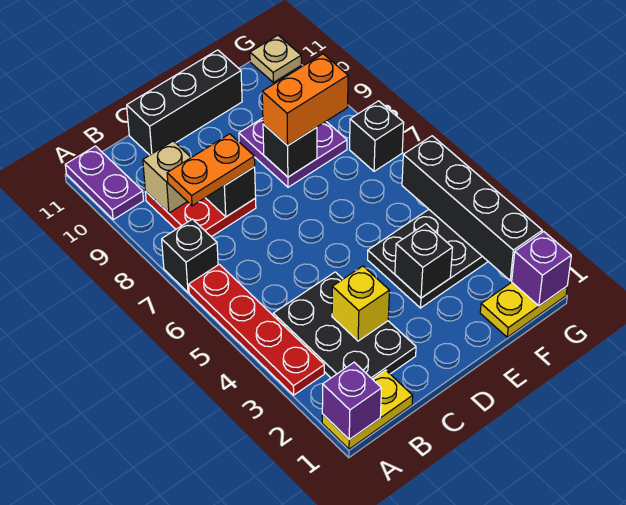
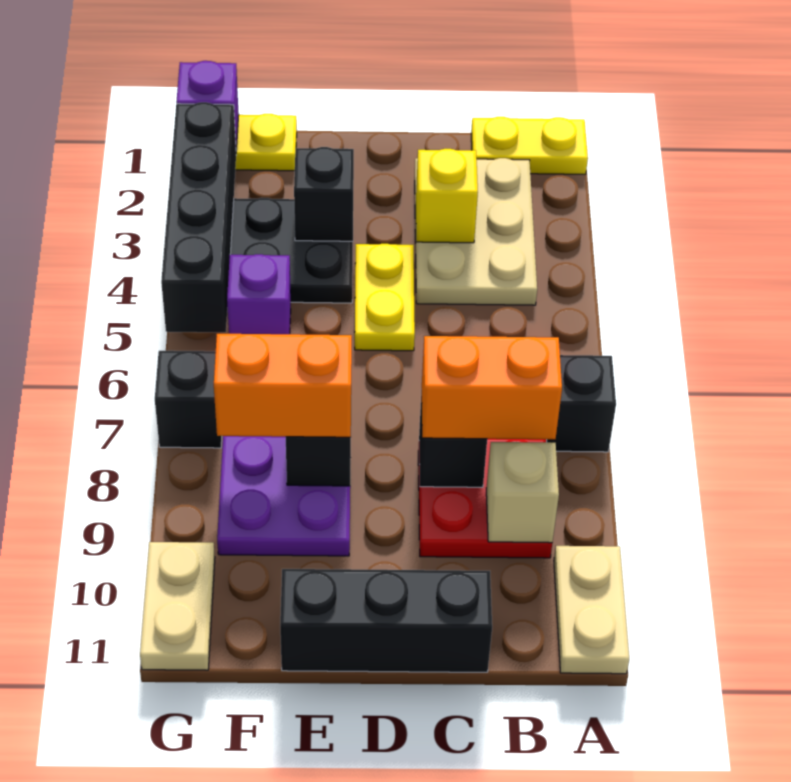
purple brick A1 level 2 -> purple brick F5 level 1
red plate A3:A6 level 1 -> none
purple plate A10:A11 level 1 -> tan plate A10:A11 level 1
black plate B2:C4 level 1 -> tan plate B2:C4 level 1
orange plate B8:C8 level 3 -> orange brick B8:C8 level 3
none -> yellow plate D4:D5 level 1
tan plate G11 level 1 -> tan plate G10:G11 level 1

